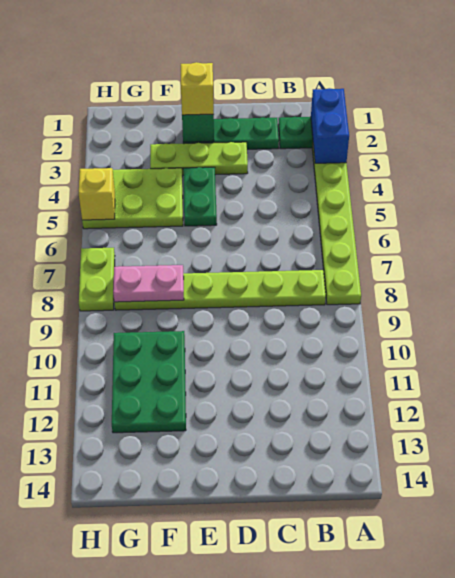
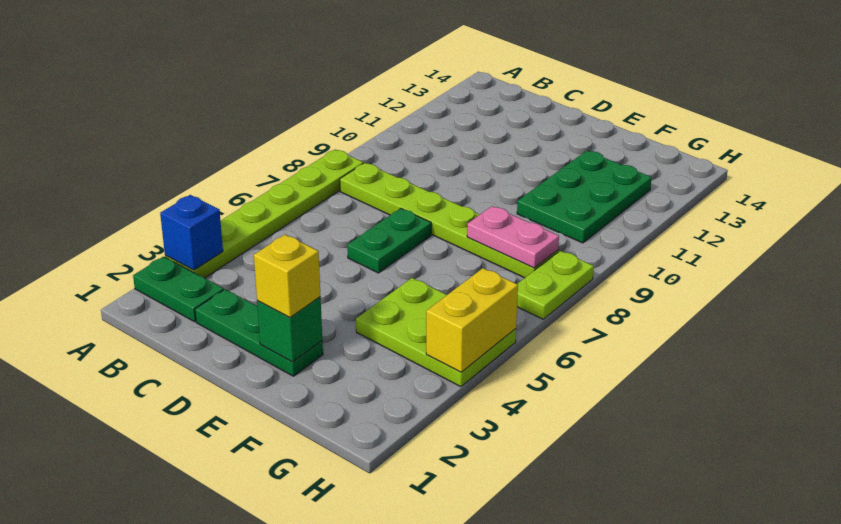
blue brick A2:A3 level 2 -> blue brick A3 level 2
lime plate D3:F3 level 1 -> none
green plate E4:E5 level 1 -> green plate D6:D7 level 1
yellow brick H5 level 2 -> yellow brick H4:H5 level 2

